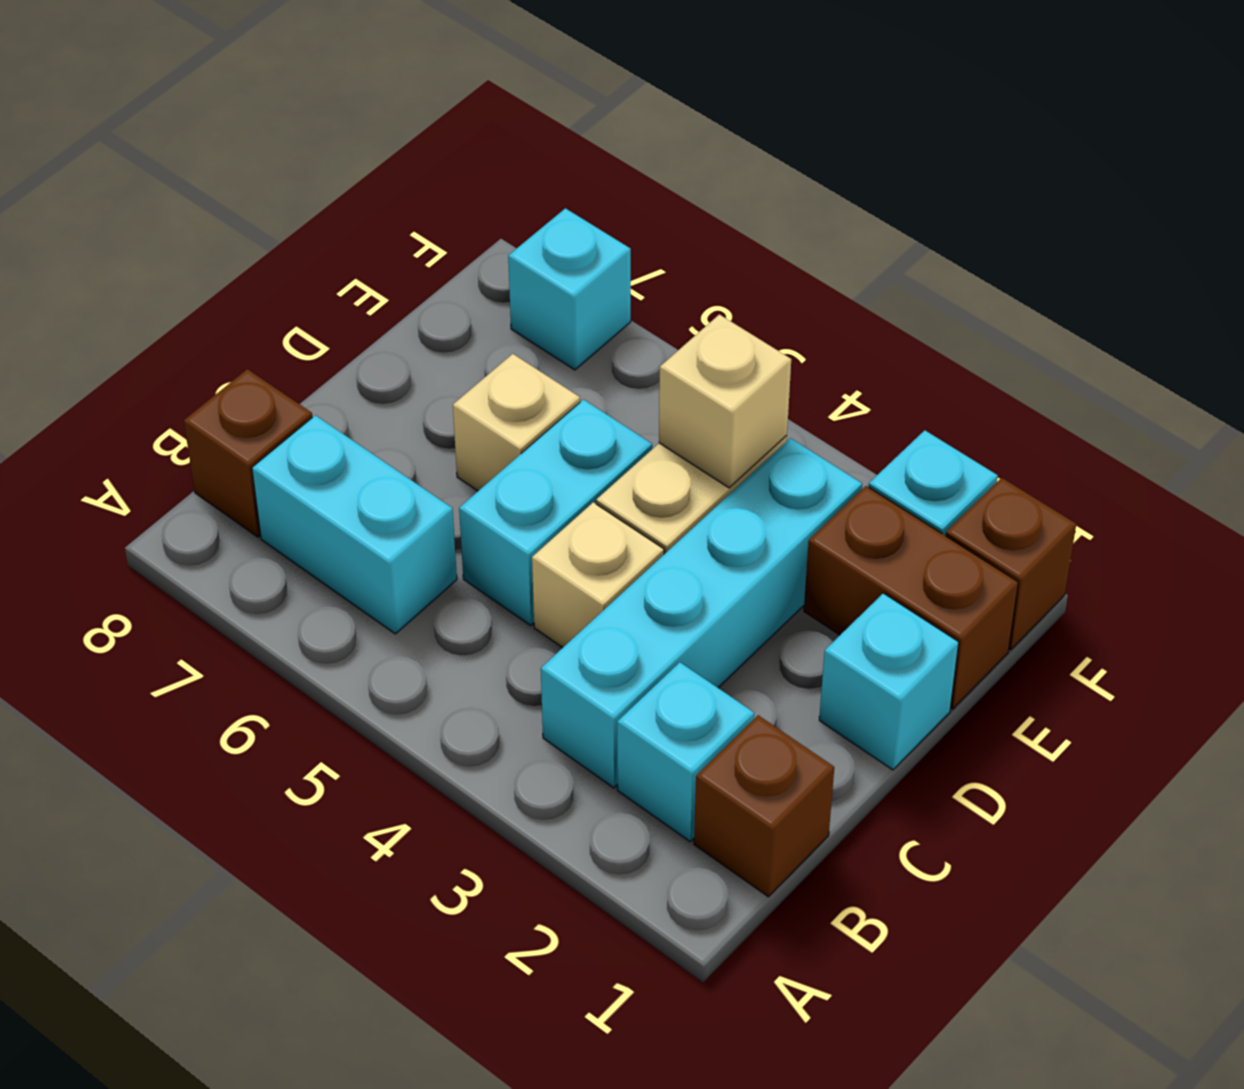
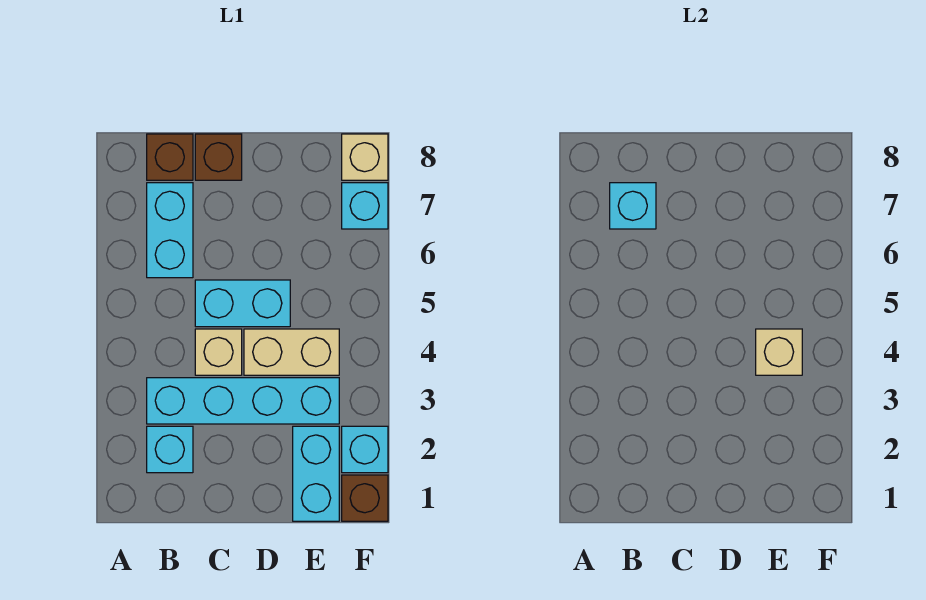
brown brick B1 level 1 -> brown brick C8 level 1
cyan brick D1 level 1 -> cyan brick B7 level 2
tan brick D6 level 1 -> tan brick F8 level 1
brown brick E1:E2 level 1 -> cyan brick E1:E2 level 1

